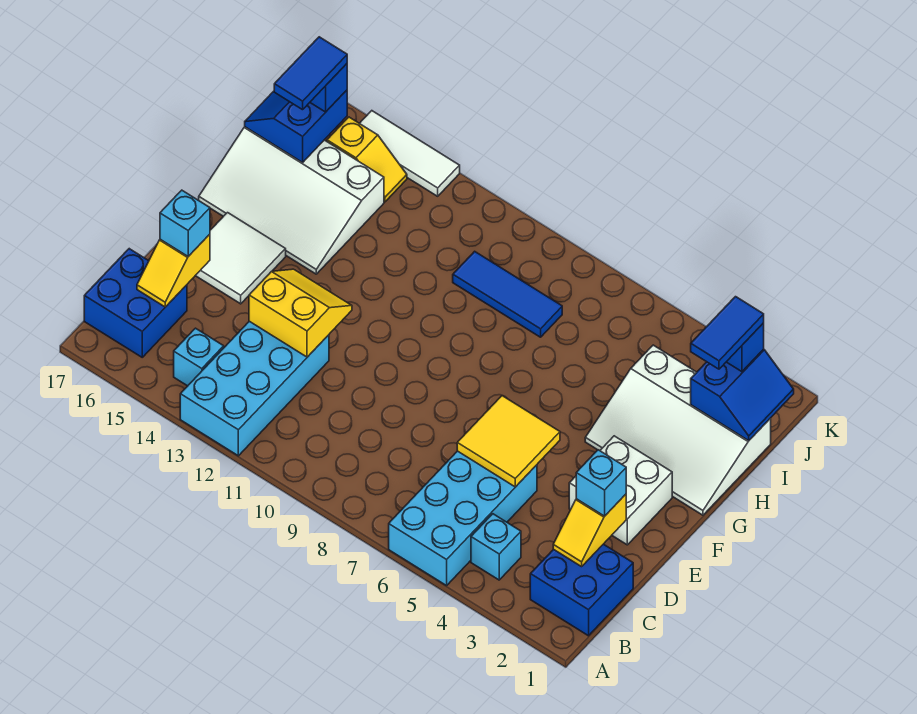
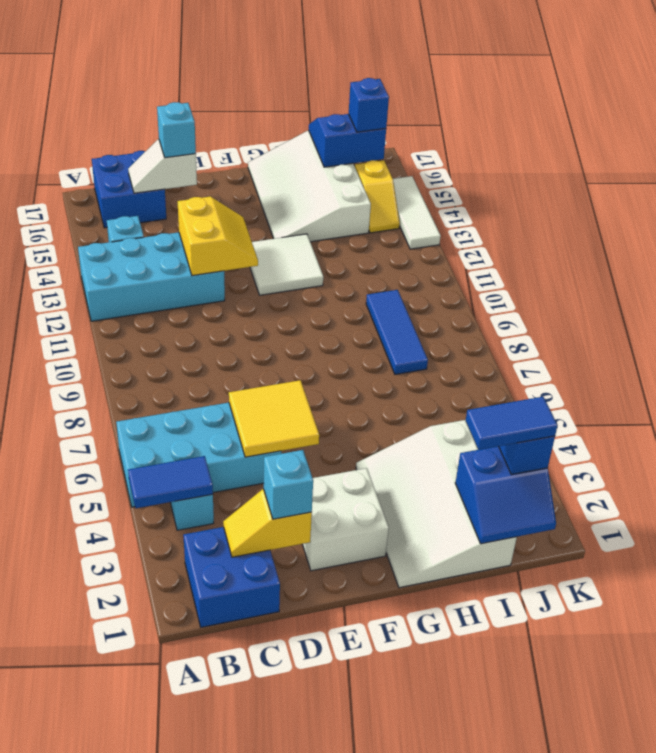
yellow slope C16:D16 level 2 top D -> white slope C16:D16 level 2 top D
white tile E15:F16 level 1 -> white tile F12:G13 level 1
blue tile I16:J16 level 4 -> blue tile A4:B4 level 2

